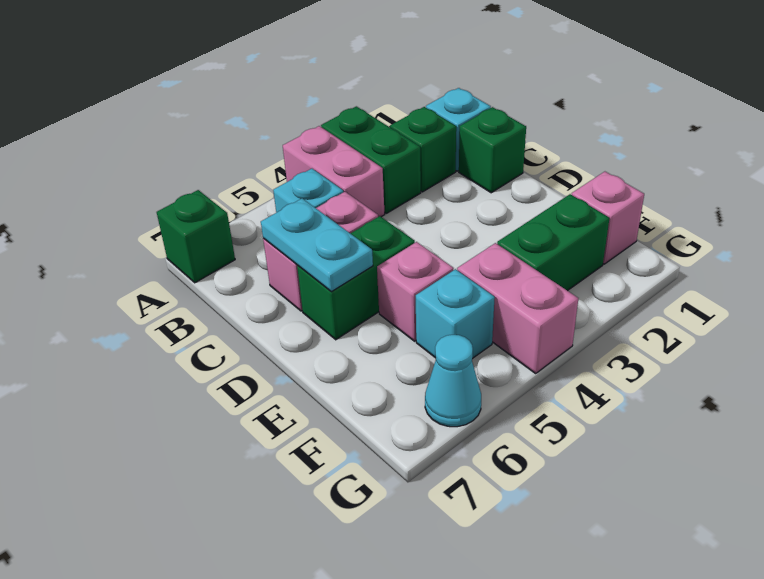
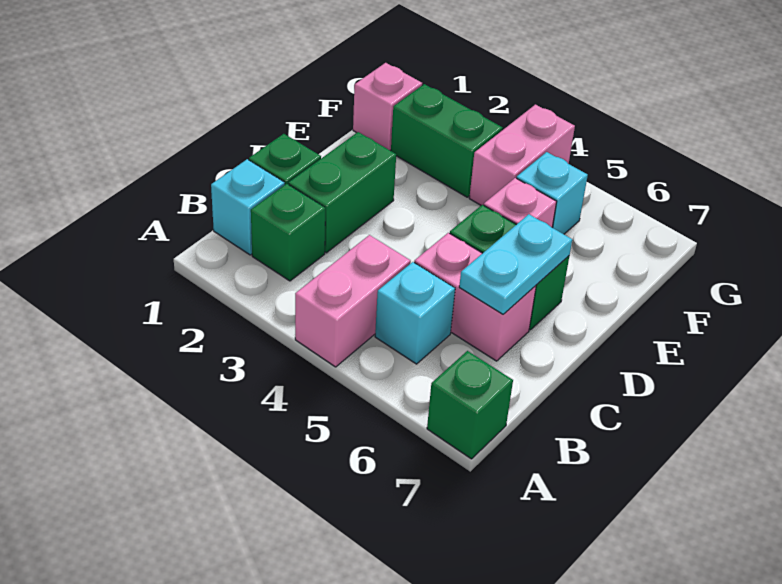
green brick A3:B3 level 1 -> green brick C2:D2 level 1
cyan cone G6 level 1 -> none

